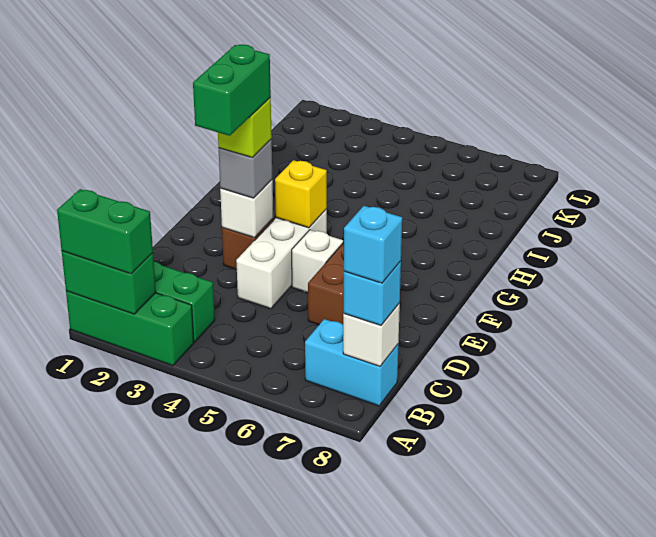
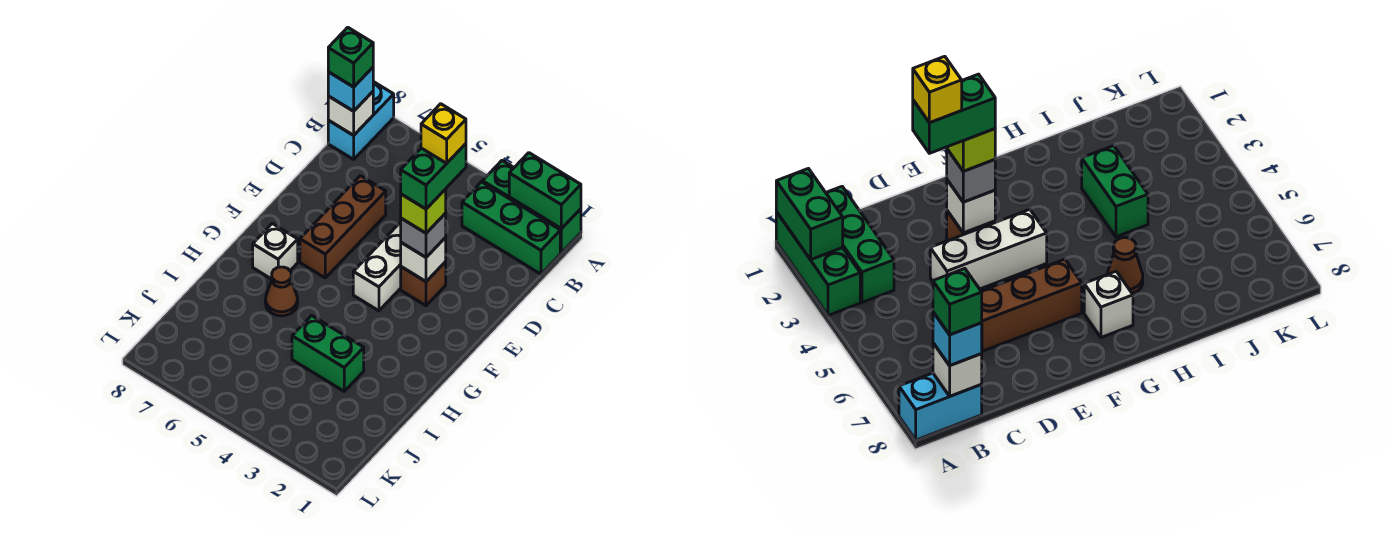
green brick A1:A2 level 3 -> green brick I3:I4 level 1
cyan brick B7:B8 level 1 -> cyan brick A8:B8 level 1
cyan brick B8 level 4 -> green brick B8 level 4
white brick E5 level 1 -> white brick G7 level 1
yellow brick F4 level 2 -> yellow brick D3 level 6
none -> brown cone H6 level 1

